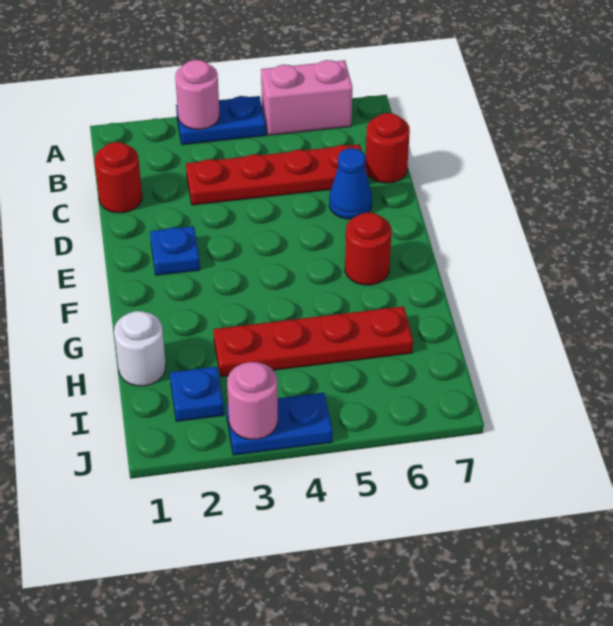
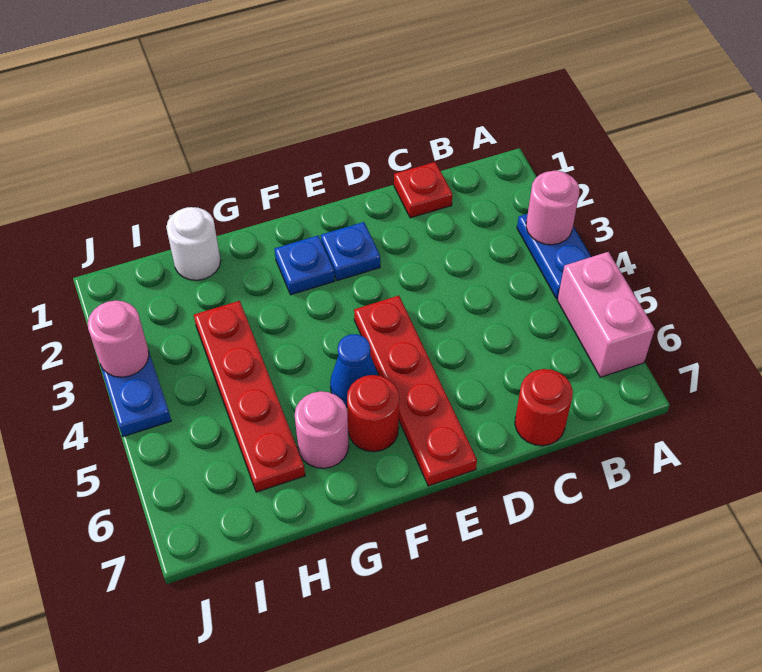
red round brick C1 level 1 -> red plate C1 level 1
red plate C3:C6 level 1 -> red plate E4:E7 level 1
blue cone D6 level 1 -> blue cone F5 level 1
none -> pink round brick G6 level 1
blue plate I2 level 1 -> blue plate F2 level 1

